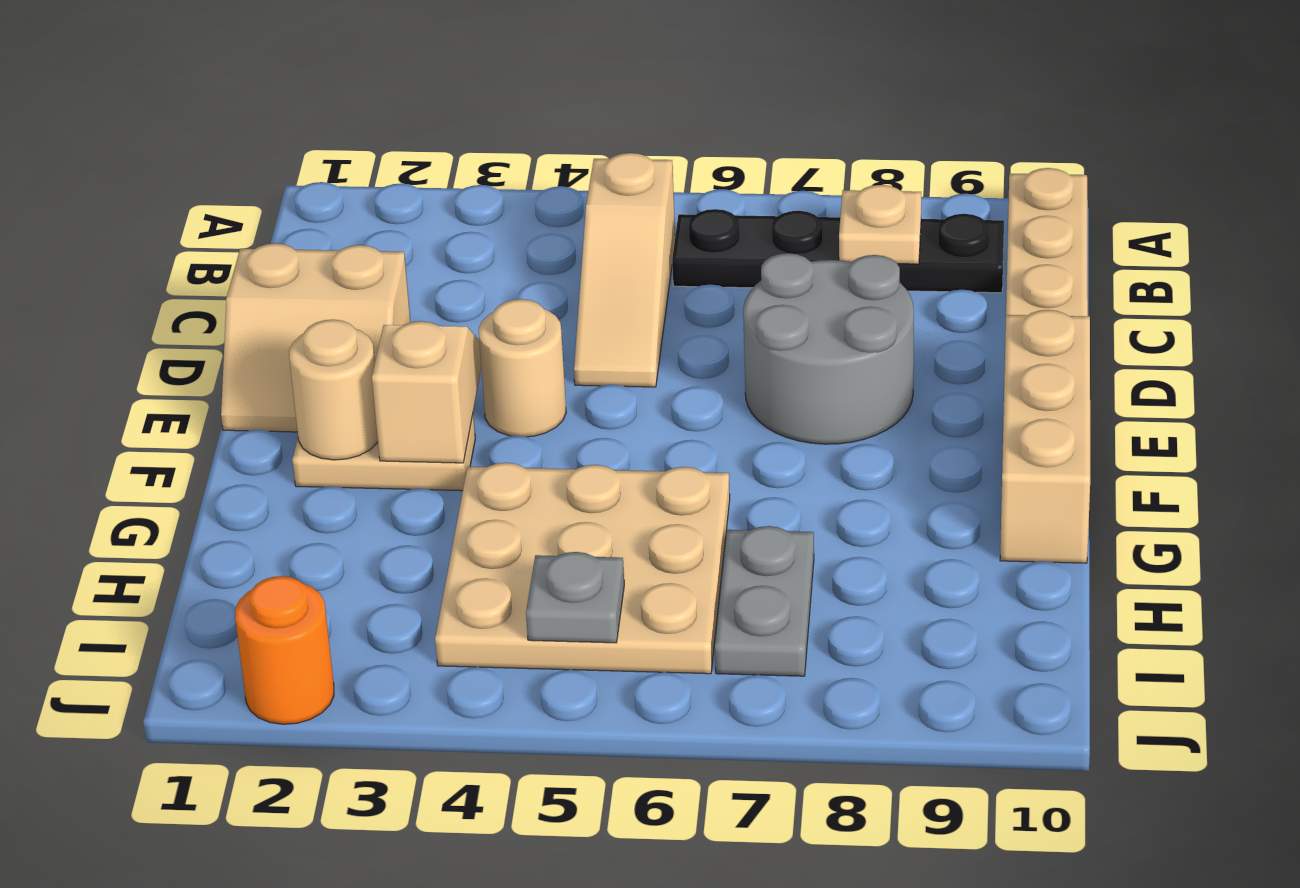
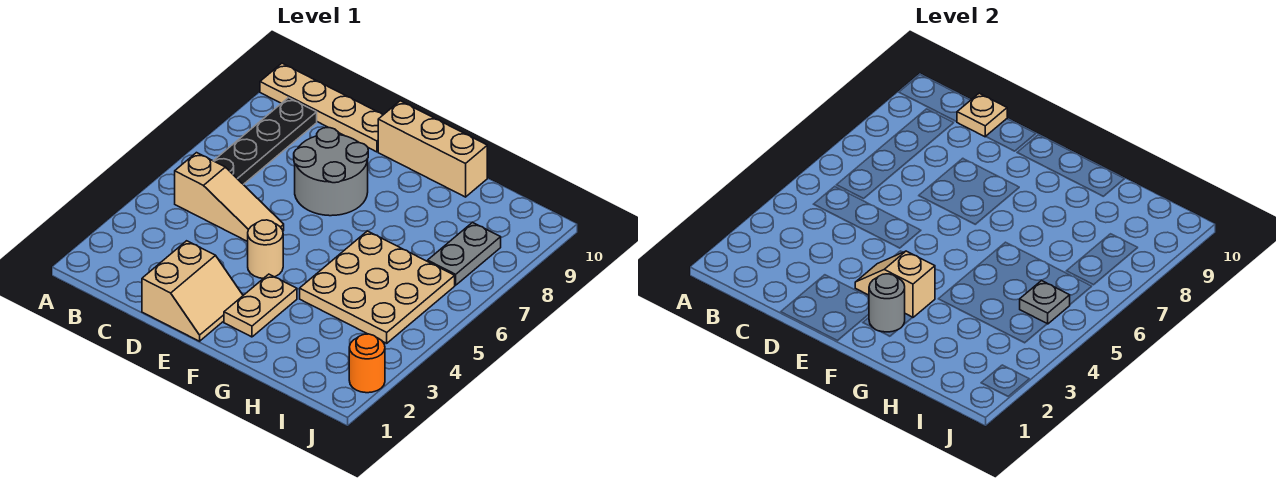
tan plate B8 level 2 -> tan plate C10 level 2
tan round brick F2 level 2 -> grey round brick F2 level 2
grey plate H7:I7 level 1 -> grey plate I7:I8 level 1

